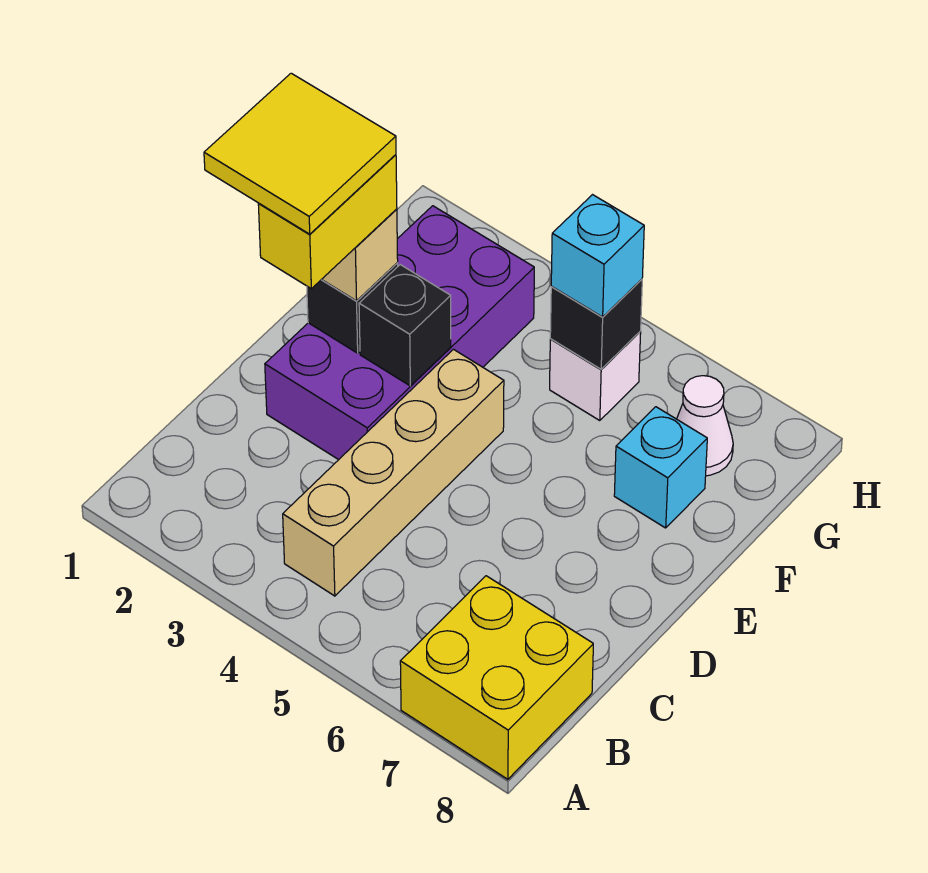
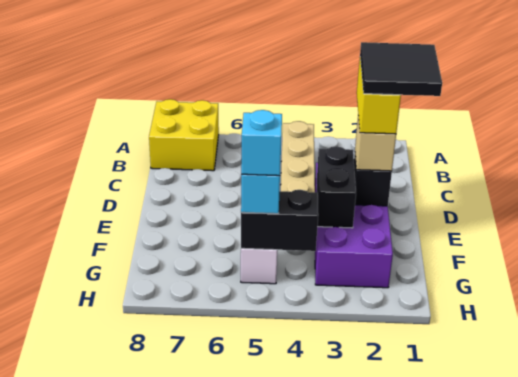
yellow tile D1:E2 level 5 -> black tile D1:E2 level 5
black brick E3 level 2 -> black brick E3:F3 level 2
cyan brick F7 level 1 -> cyan brick G5 level 4
black brick G5 level 2 -> black brick G4:G5 level 2
white cone G7 level 1 -> none

